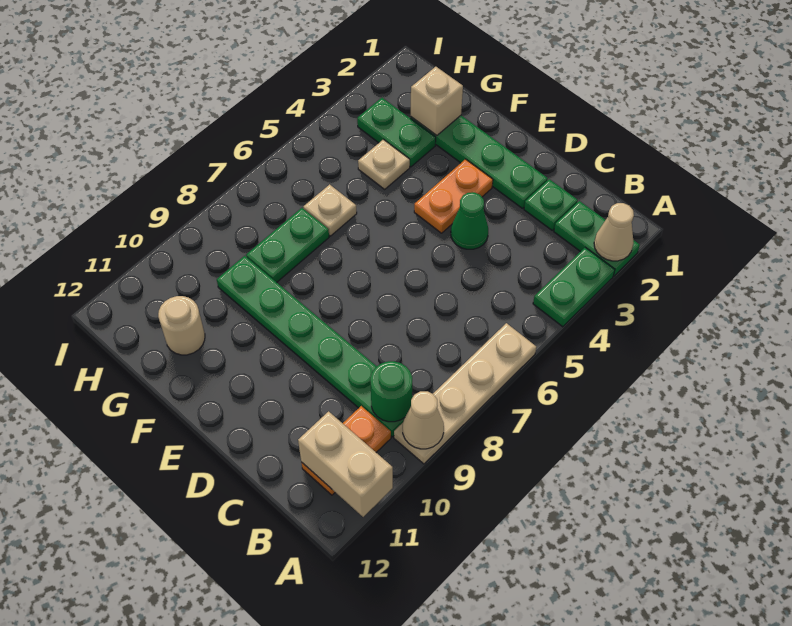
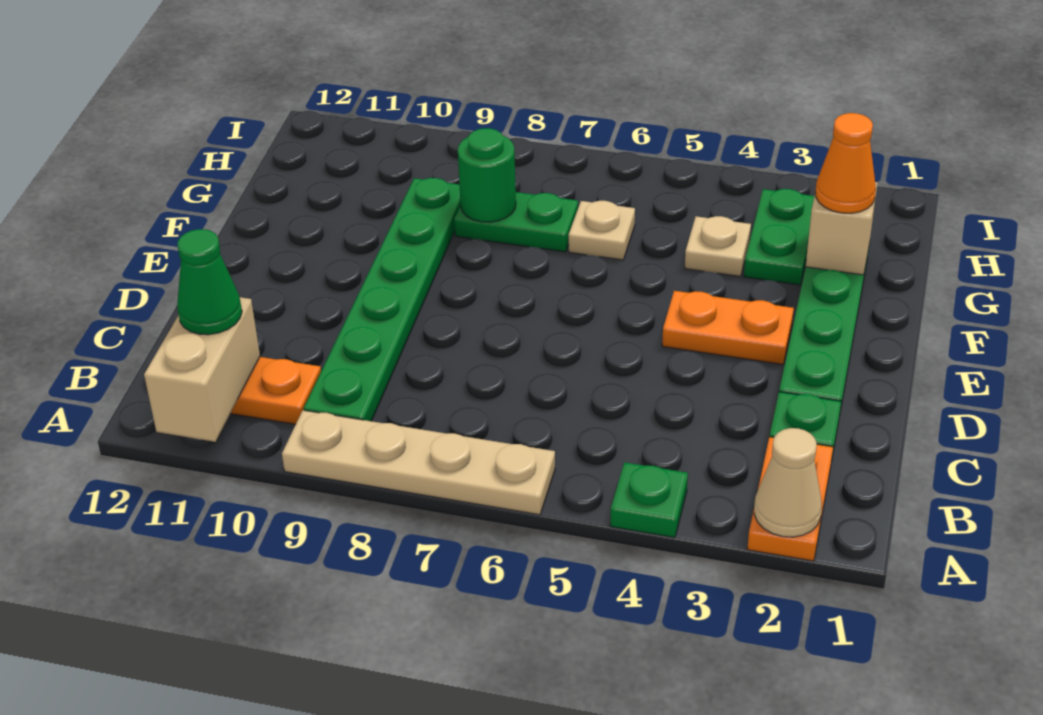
green plate A2:B2 level 1 -> orange plate A2:B2 level 1
green plate A3:A4 level 1 -> green plate A4 level 1
tan cone A9 level 2 -> none
green round brick B9 level 2 -> green round brick G8 level 2
green cone D4 level 1 -> green cone B11 level 3
none -> orange cone G2 level 3
tan round brick G11 level 1 -> none

